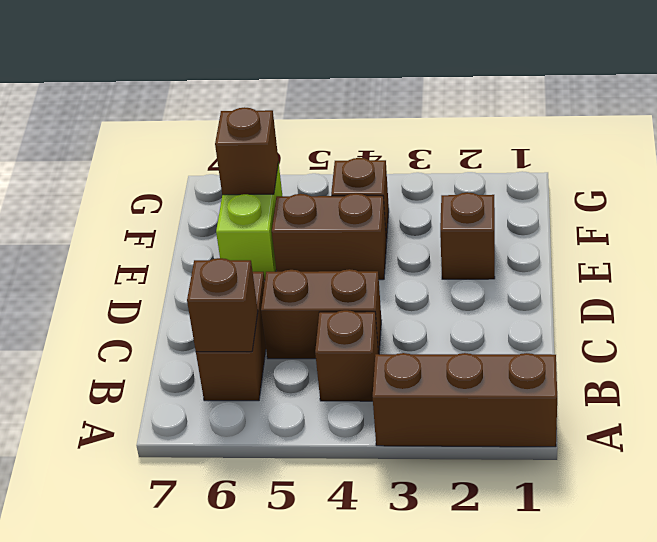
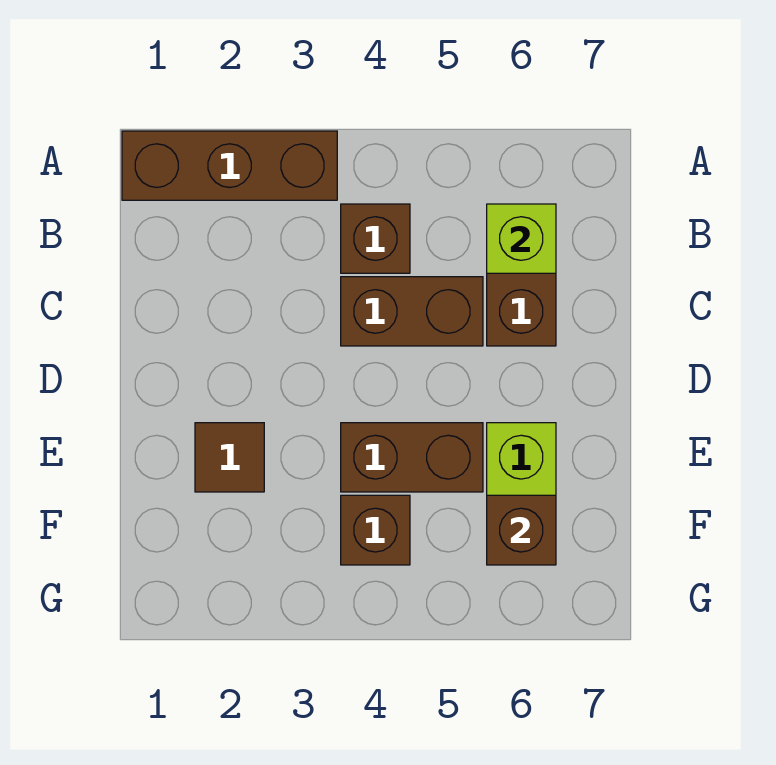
brown brick B6 level 2 -> lime brick B6 level 2
brown brick E2 level 1 -> brown tile E2 level 1

